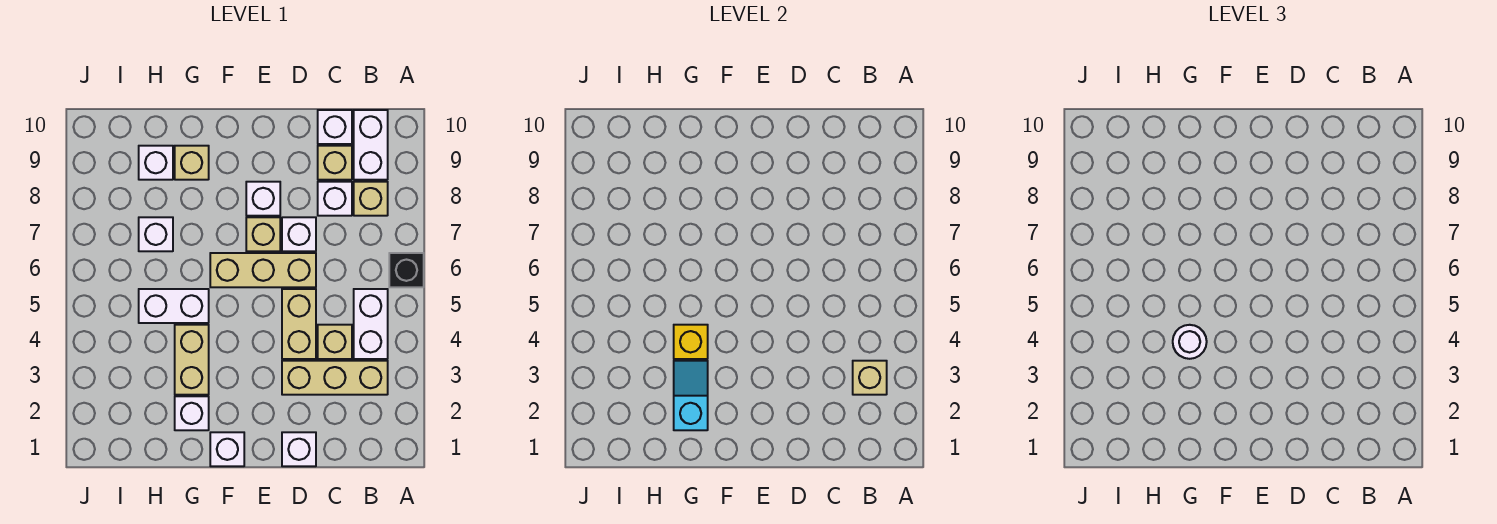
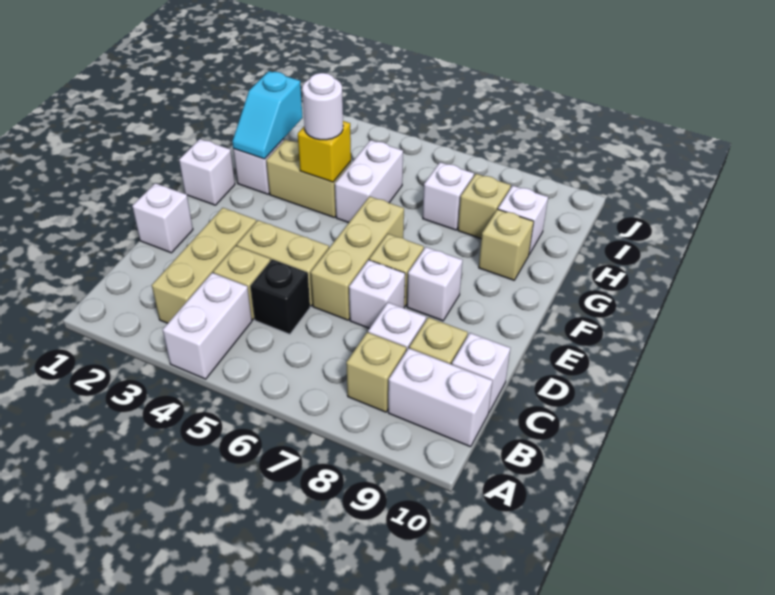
black brick A6 level 1 -> black brick C5 level 1
tan brick B3 level 2 -> tan brick H8 level 1
white brick B4:B5 level 1 -> white brick A4:B4 level 1
cyan slope G2:G3 level 2 top 2 -> cyan slope G2:H2 level 2 top H

